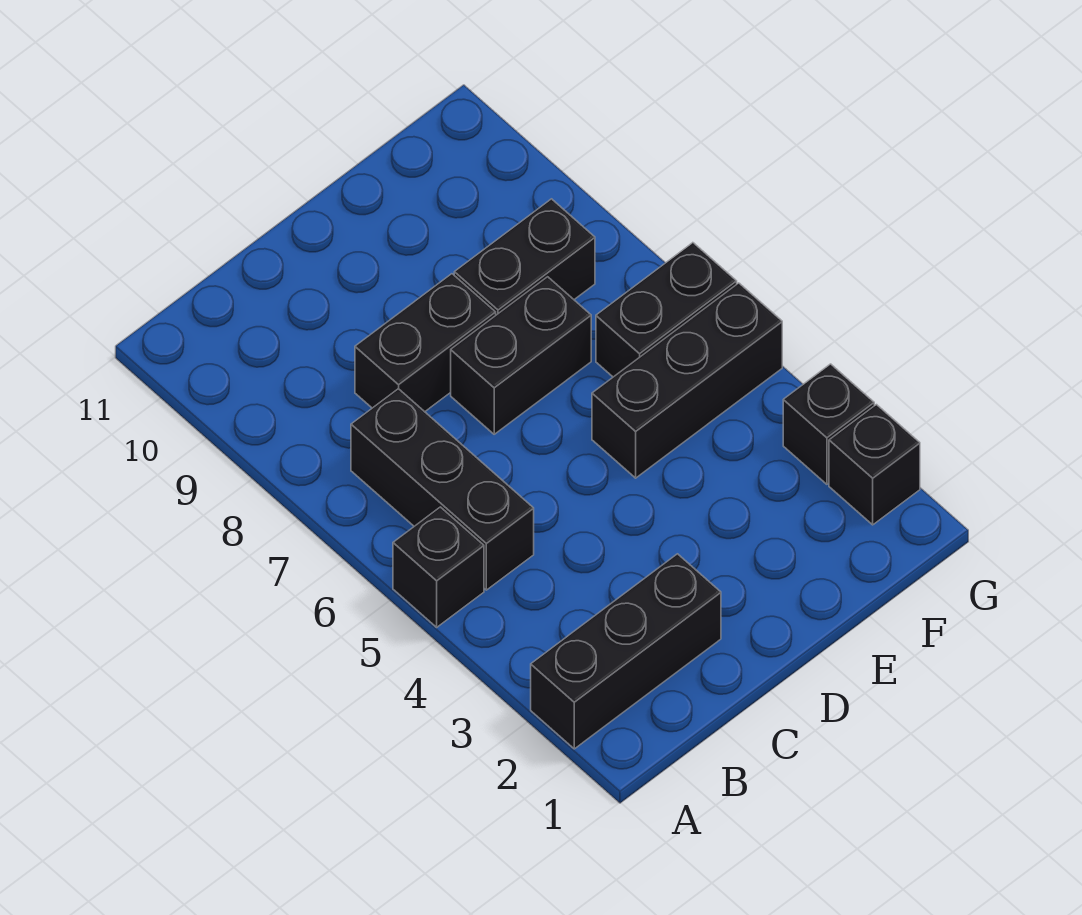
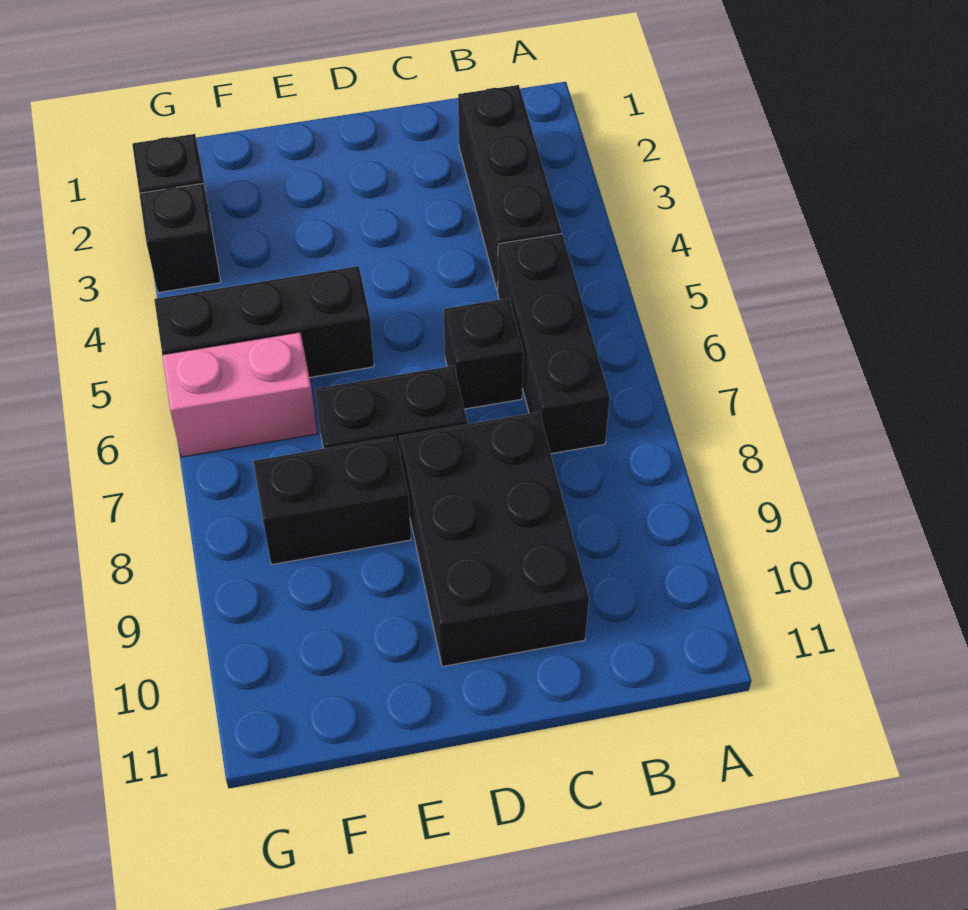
black brick A2:C2 level 1 -> black brick B2:B4 level 1
black brick A5 level 1 -> black brick C6 level 1
black brick C8:D8 level 1 -> black brick C8:D10 level 1
black brick F6:G6 level 1 -> pink brick F6:G6 level 1

